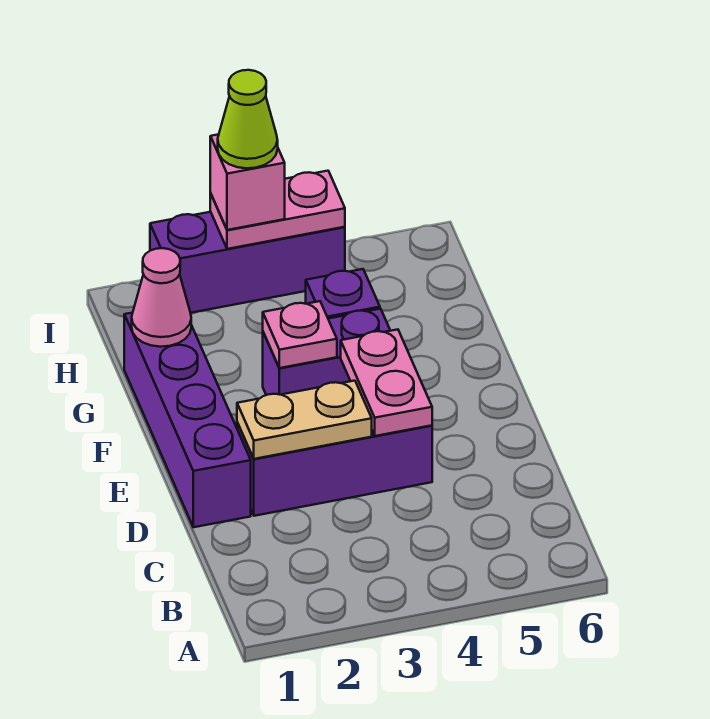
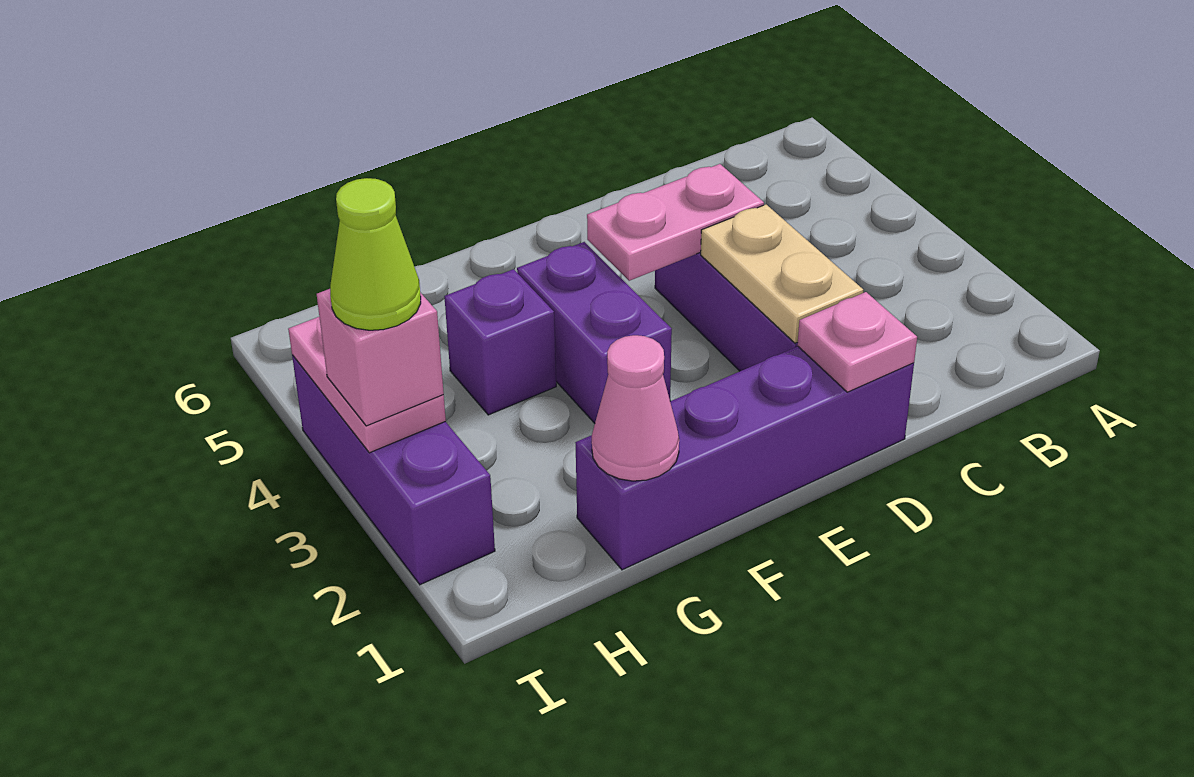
pink plate F3 level 2 -> pink plate D1 level 2

